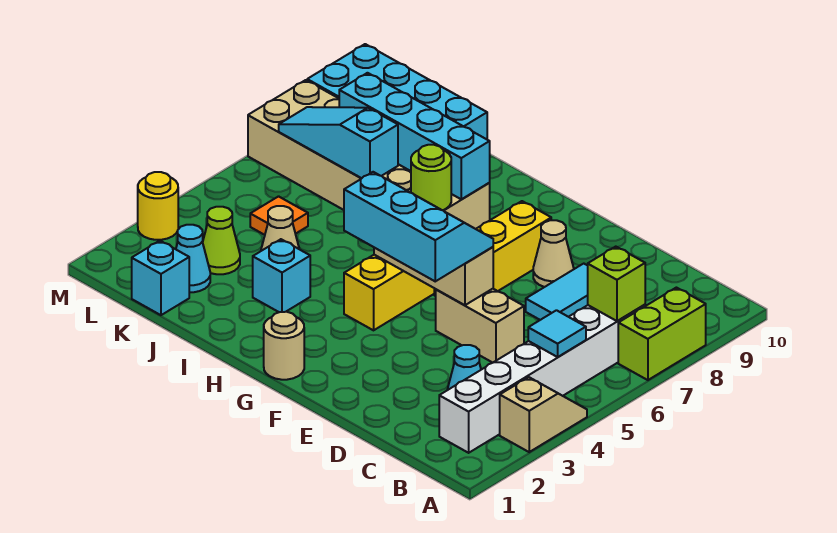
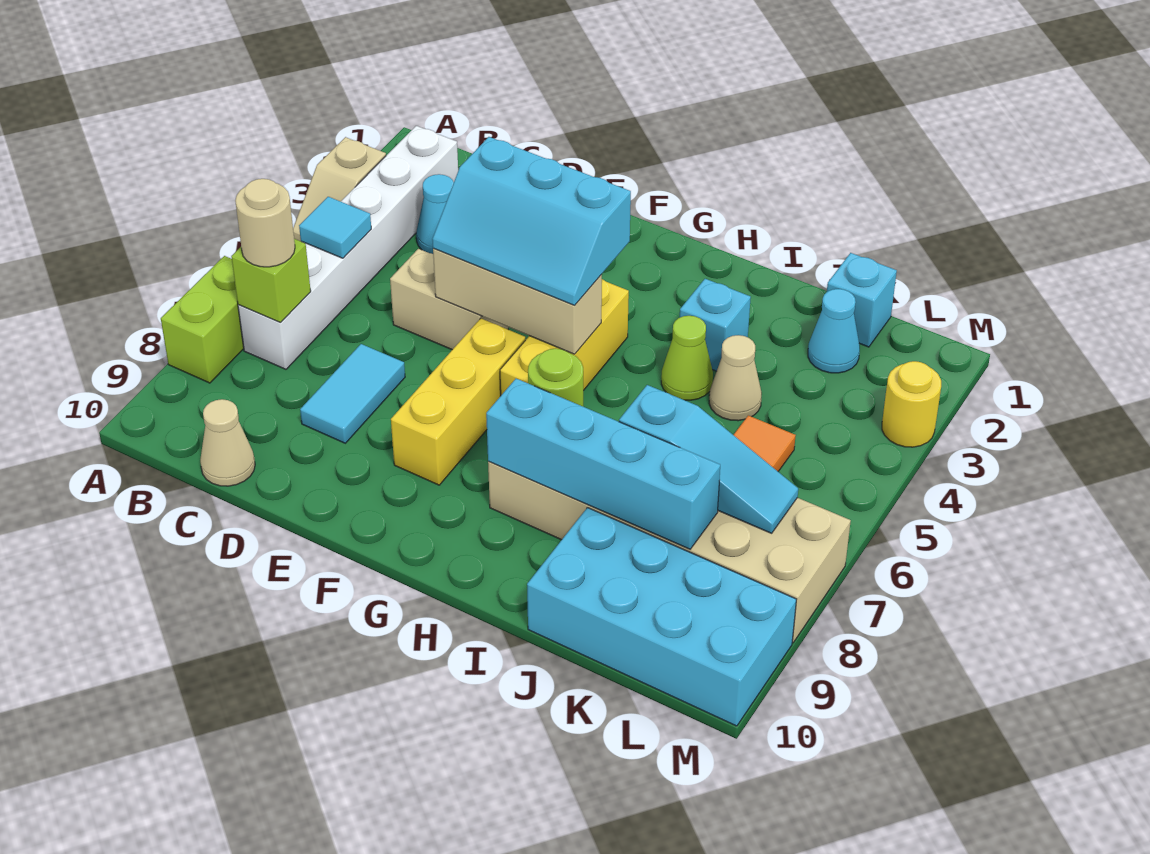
tan cone E8 level 1 -> tan cone C10 level 1
tan round brick G1 level 1 -> tan round brick B7 level 3
lime cone K3 level 1 -> lime cone I4 level 1

